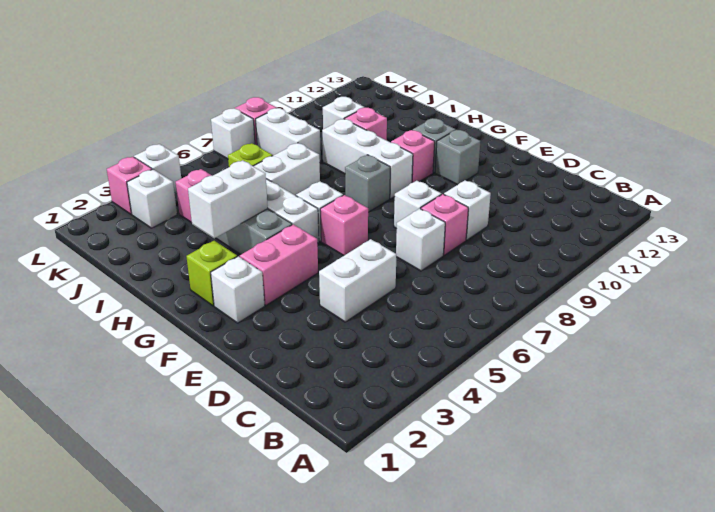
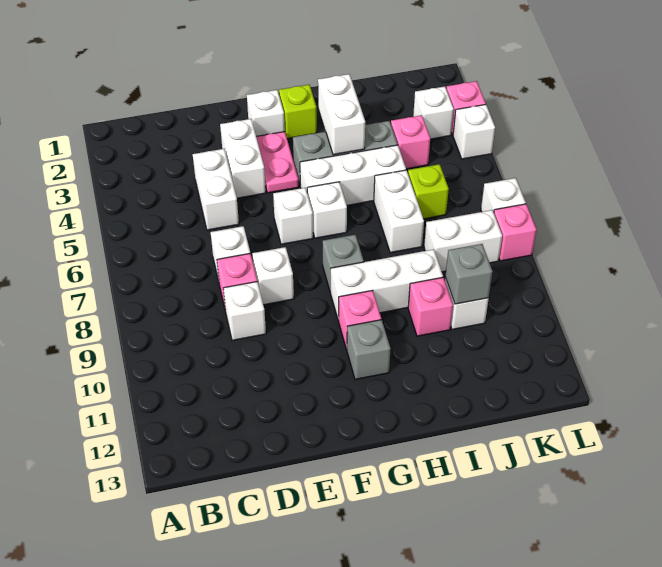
none -> white brick E3:E4 level 1
pink brick F3:F4 level 1 -> pink plate F3:F4 level 1
pink brick F6 level 1 -> white brick F6 level 1
grey brick F11 level 1 -> grey brick J10 level 2

